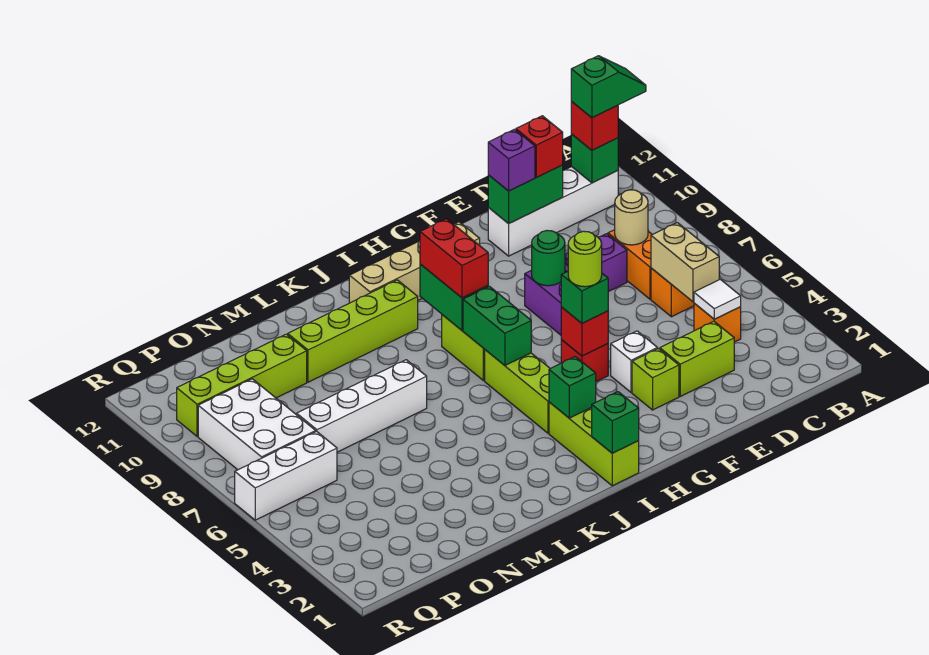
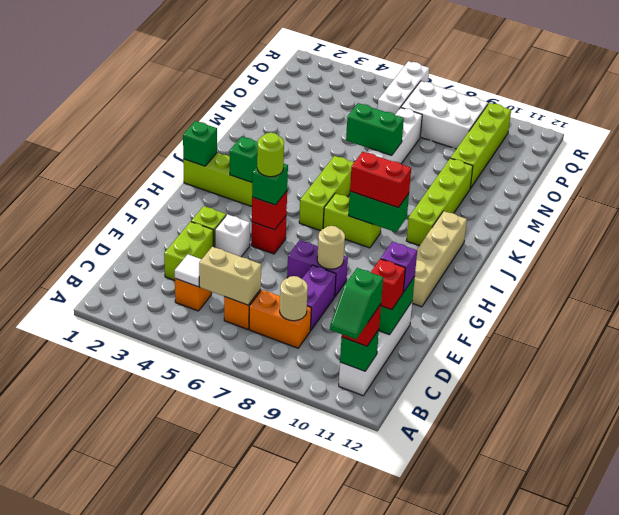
green round brick F8 level 2 -> tan round brick F8 level 2
lime brick I4:I6 level 1 -> lime brick I6:K6 level 1
green brick I6:I7 level 2 -> green brick M6:M7 level 2

